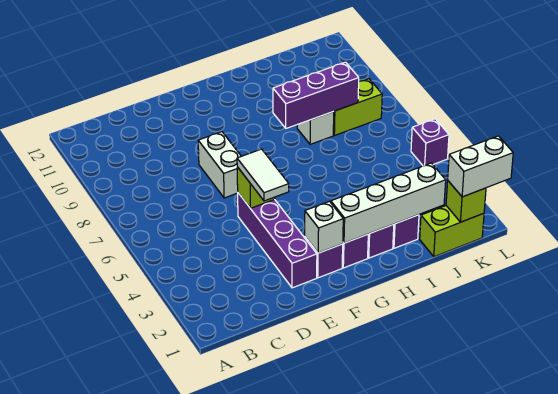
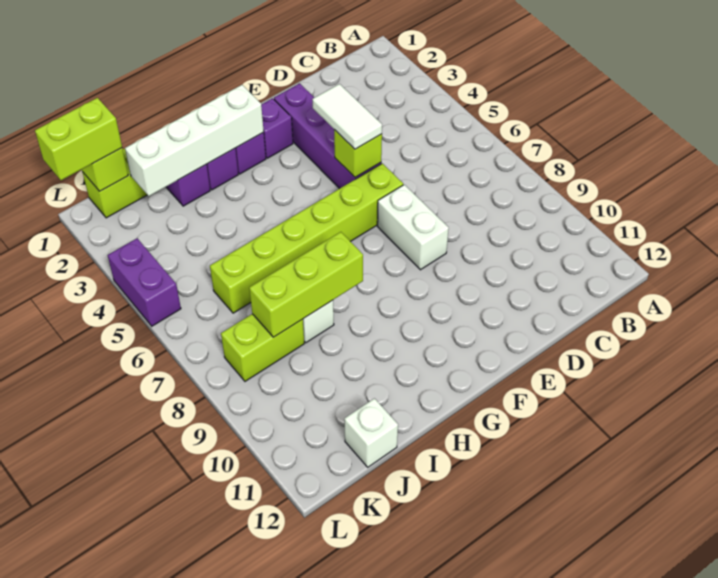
none -> lime brick E6:J6 level 1
white brick F2 level 2 -> white brick J12 level 1
purple brick H8:J8 level 2 -> lime brick H8:J8 level 2
white brick K1:L1 level 3 -> lime brick K1:L1 level 3
purple brick L5 level 1 -> purple brick L4:L5 level 1

